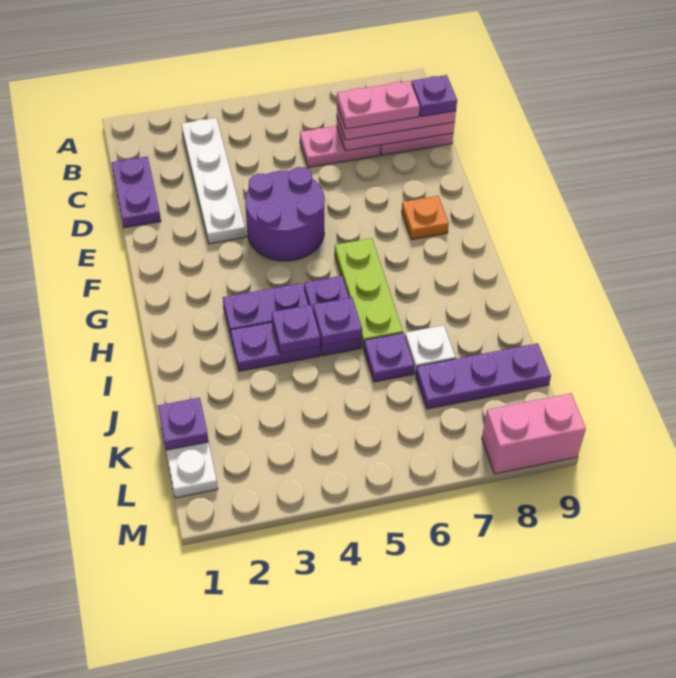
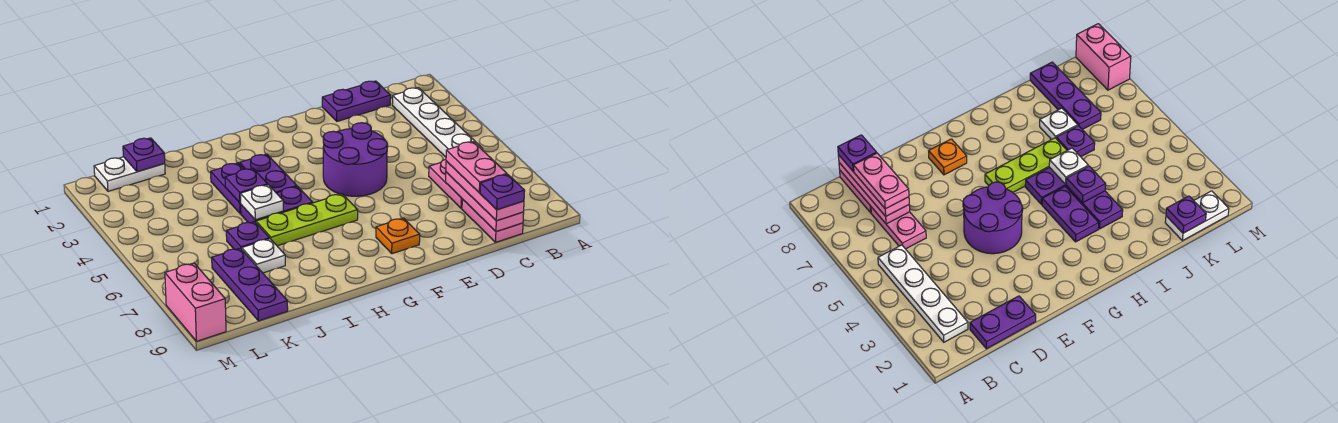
white plate B3:E3 level 1 -> white plate B2:B5 level 1
purple plate I5 level 2 -> white plate I5 level 2

